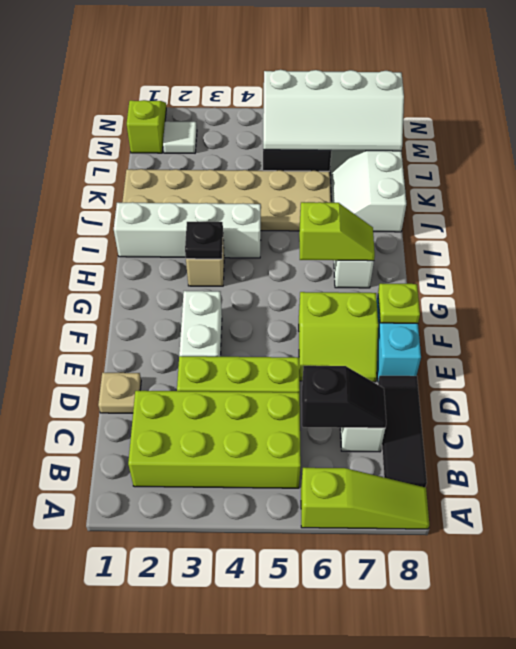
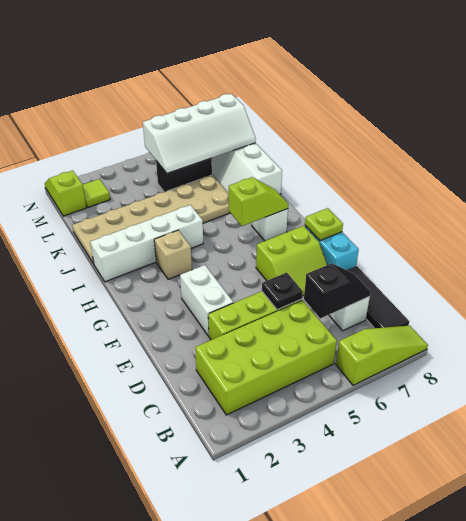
tan plate D1 level 1 -> none
black plate H3 level 2 -> black plate D5 level 2
white tile M2 level 1 -> lime tile M2 level 1

